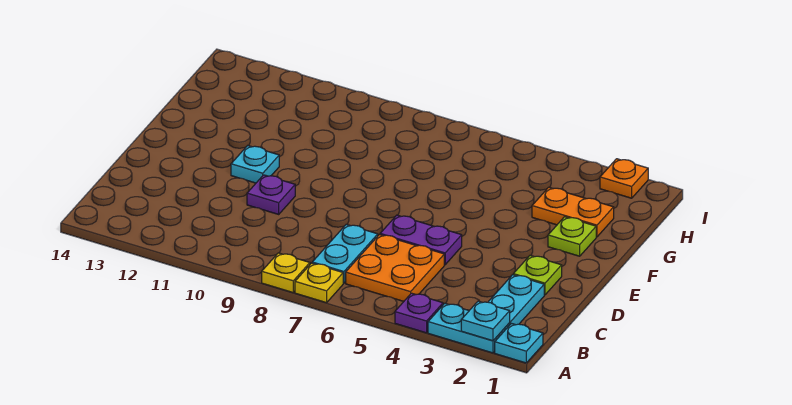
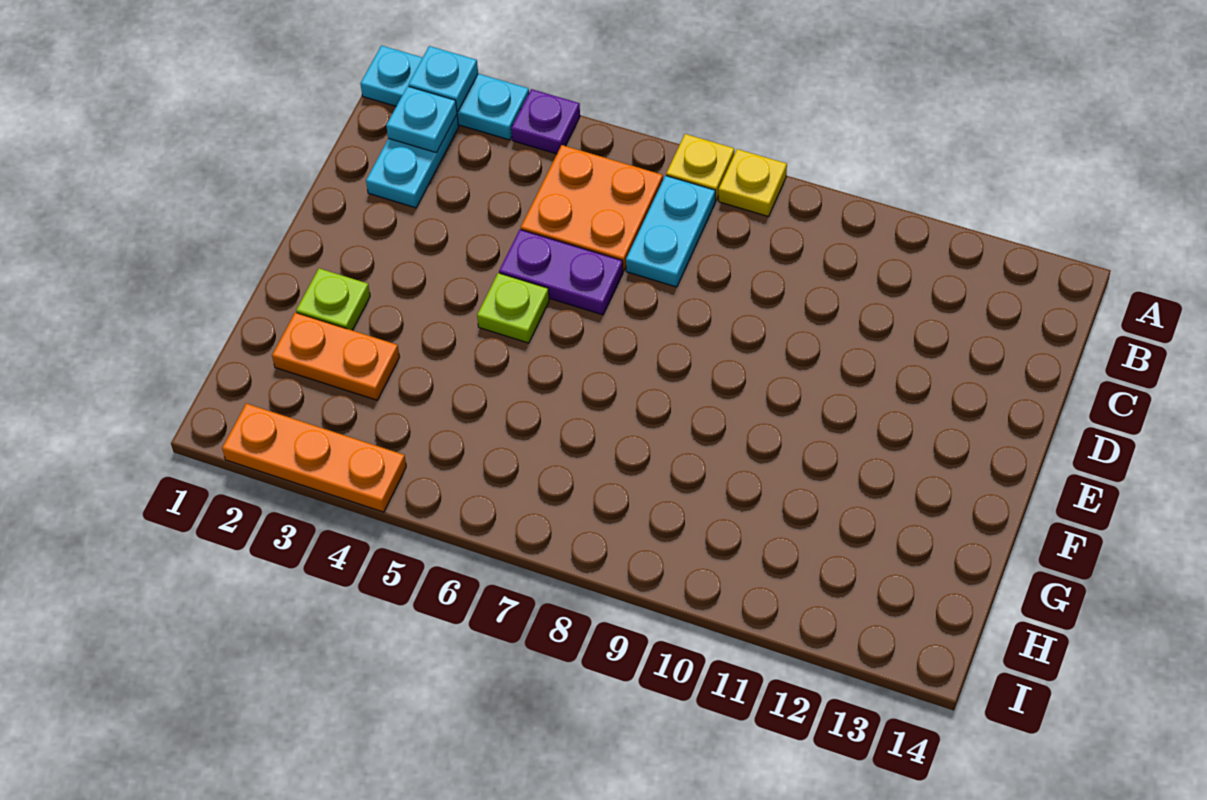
lime plate D2 level 1 -> lime plate E5 level 1
purple plate D10 level 1 -> none
cyan plate E11 level 1 -> cyan plate B2 level 2
orange plate I2 level 1 -> orange plate I2:I4 level 1

